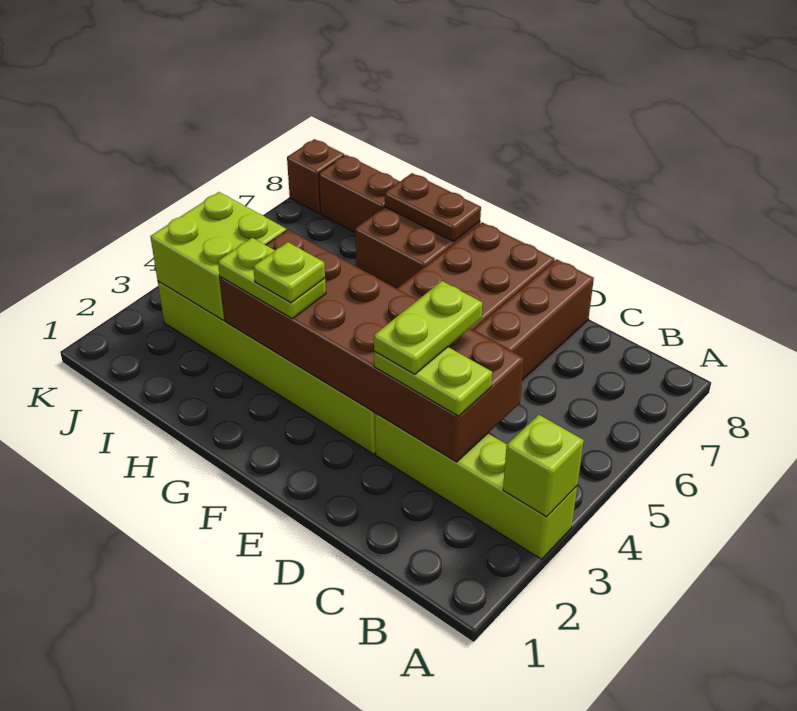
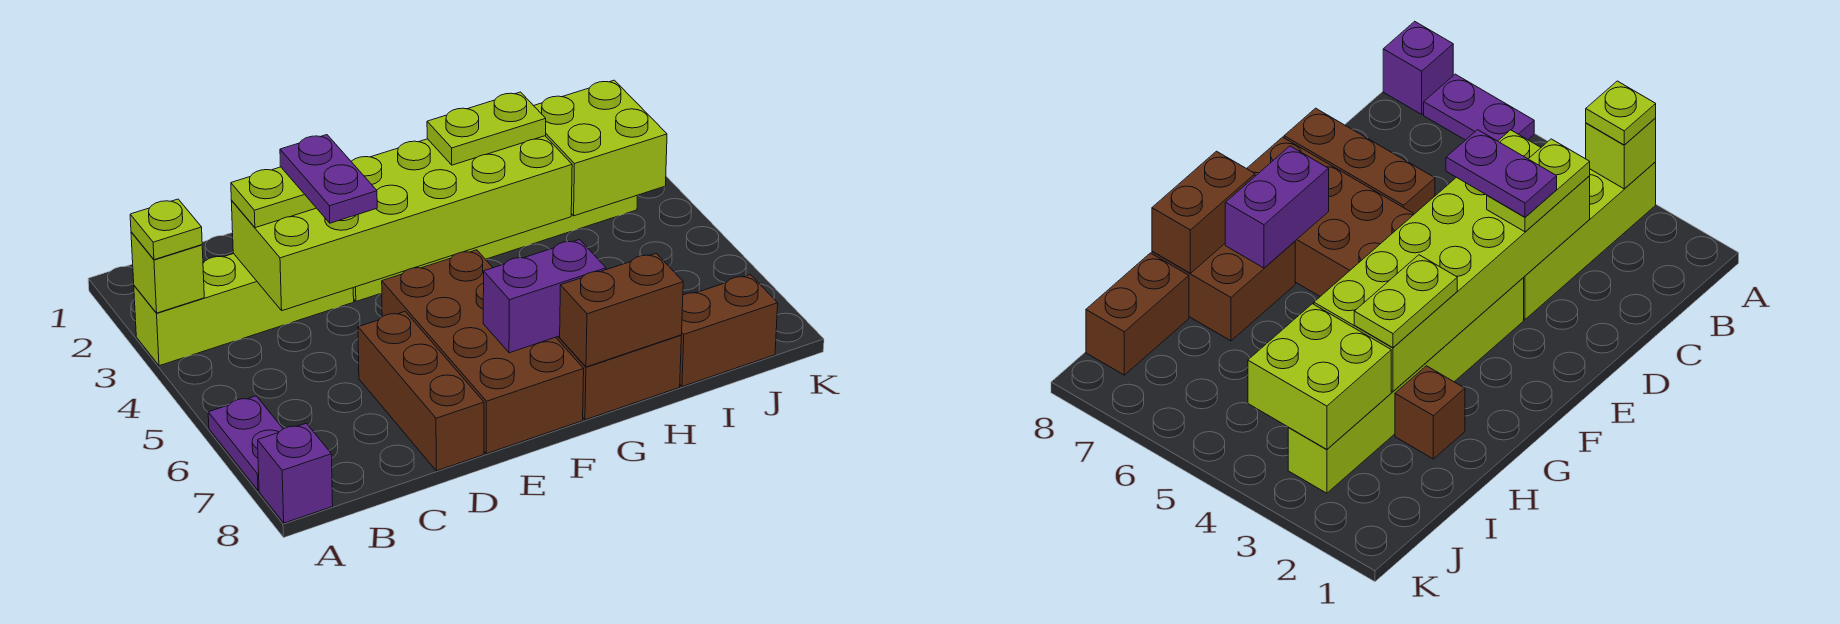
none -> purple plate A6:A7 level 1
none -> purple brick A8 level 1
brown brick C3:H4 level 2 -> lime brick C3:H4 level 2
lime plate D3:D4 level 4 -> purple plate D3:D4 level 4
none -> purple brick F7:G7 level 2
lime plate G3 level 4 -> lime plate A3 level 3
brown plate G8:H8 level 2 -> brown brick G8:H8 level 2
brown brick K8 level 1 -> brown brick H2 level 1

